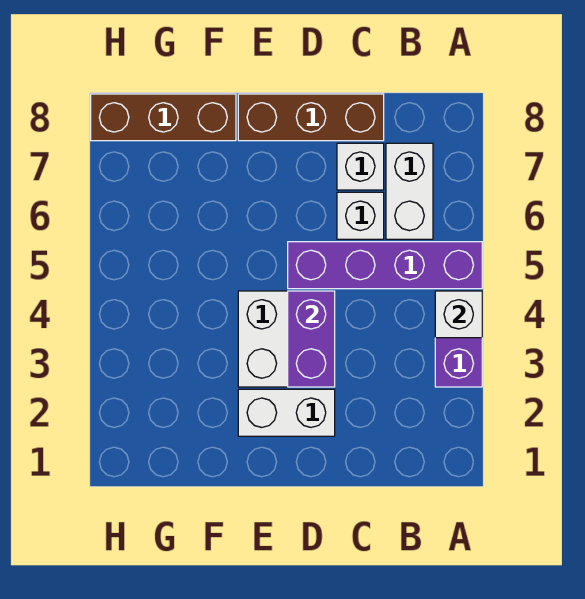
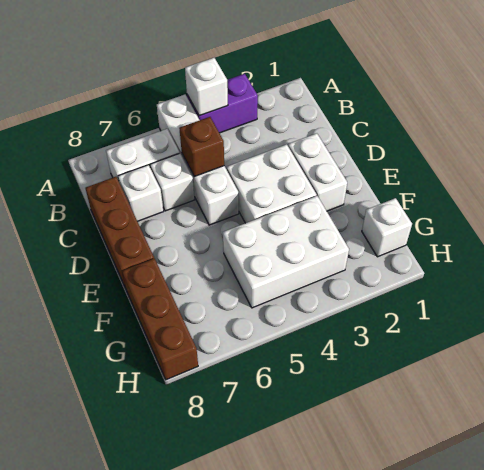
purple brick A5:D5 level 1 -> white brick A5:D5 level 1
none -> brown brick C5 level 2
purple brick D3:D4 level 2 -> none
none -> white brick F3:G5 level 1
none -> white brick G1 level 1

